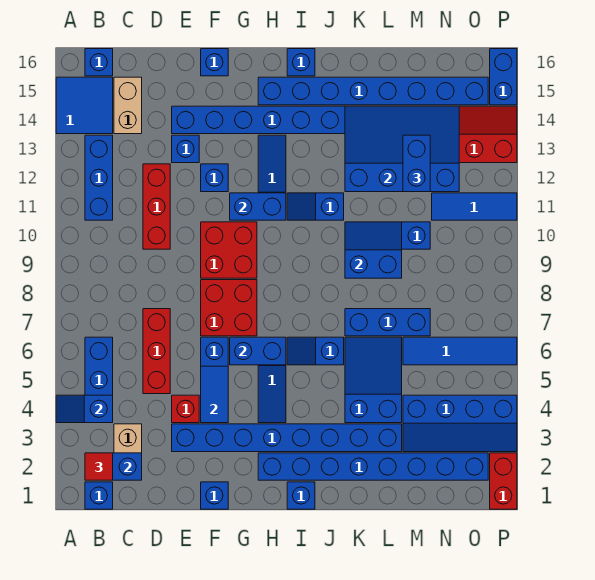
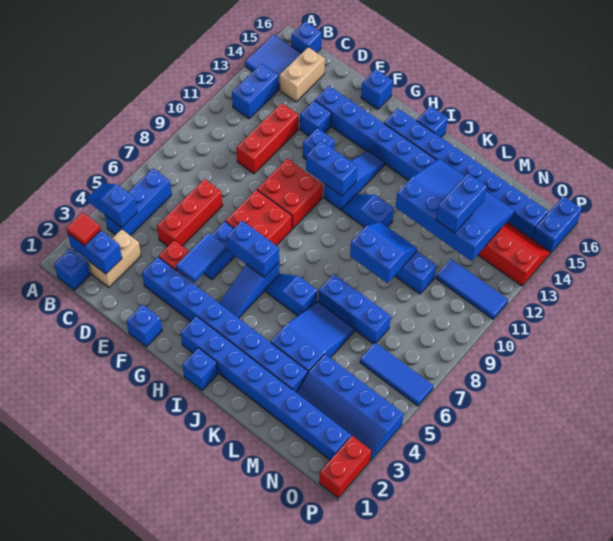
blue brick B11:B13 level 1 -> blue brick B12:B13 level 1
blue tile M6:P6 level 1 -> blue tile N6:P6 level 1

